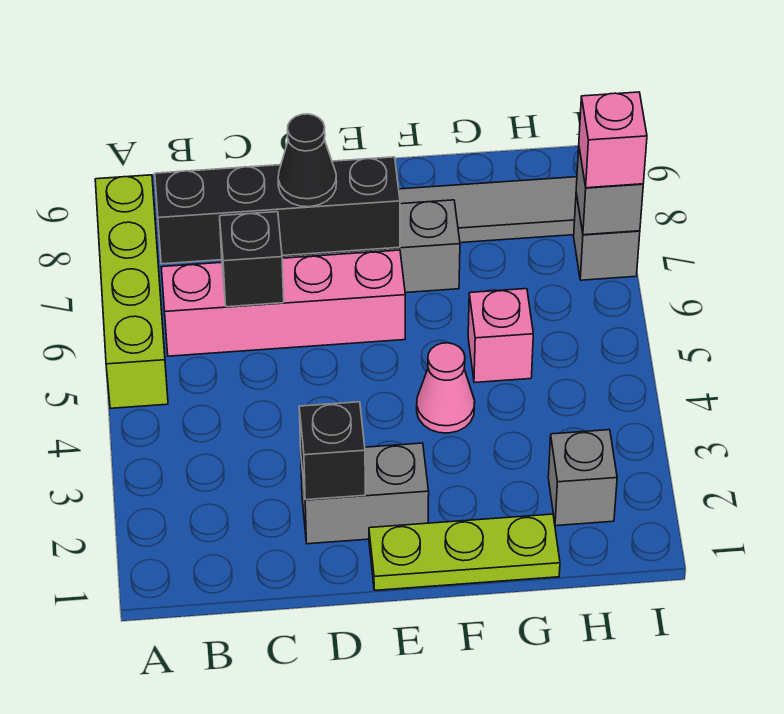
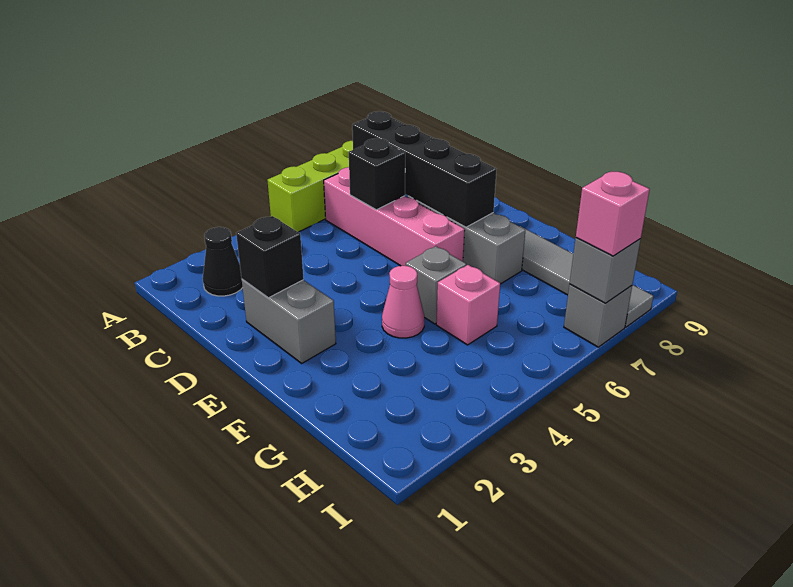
black cone D7 level 3 -> black cone B2 level 1
lime plate E1:G1 level 1 -> none
grey brick H2 level 1 -> grey brick F5 level 1

